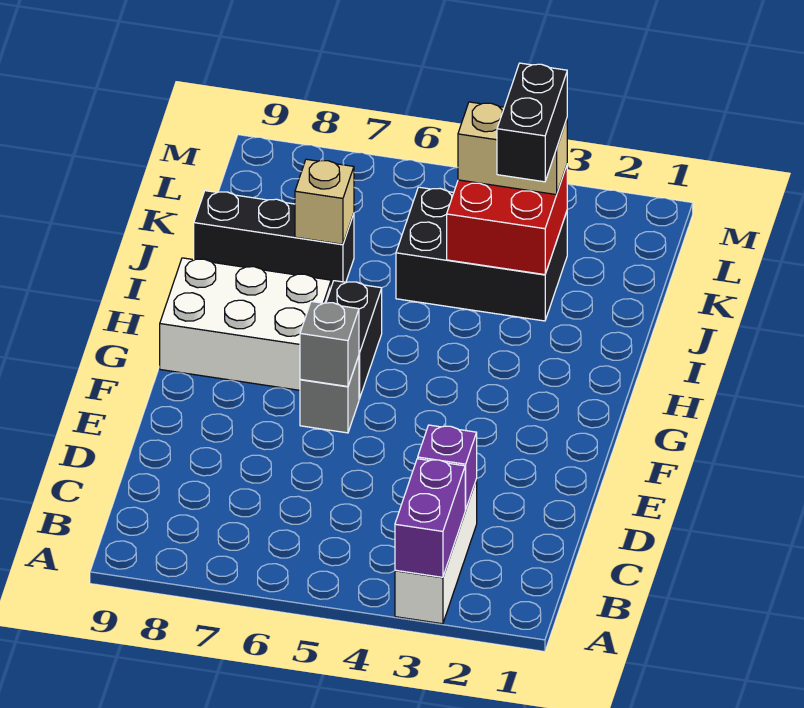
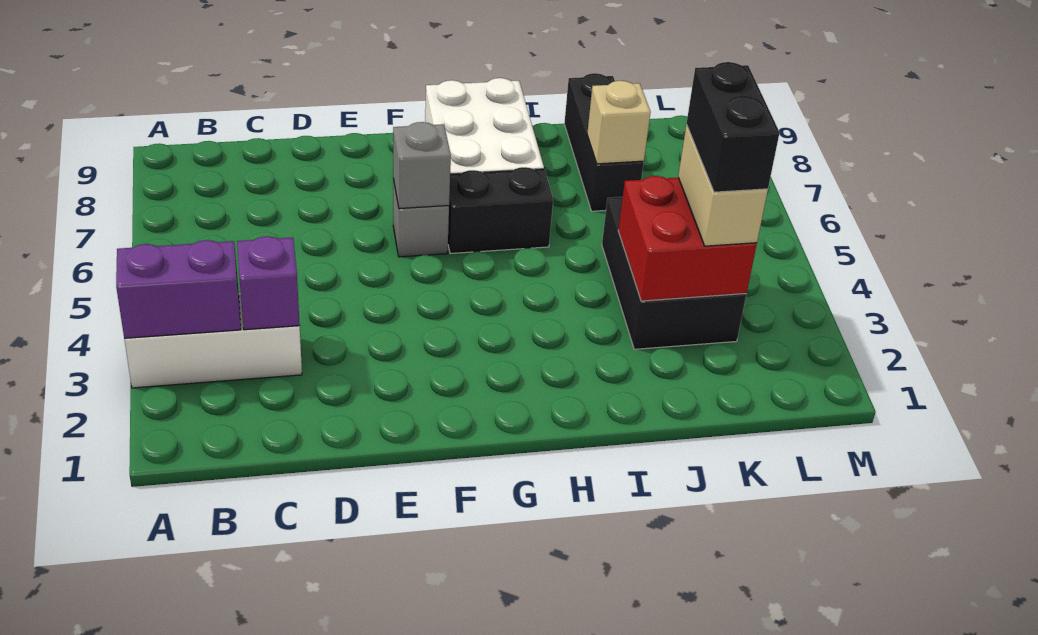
black brick J3:K3 level 4 -> black brick K3:K4 level 4

